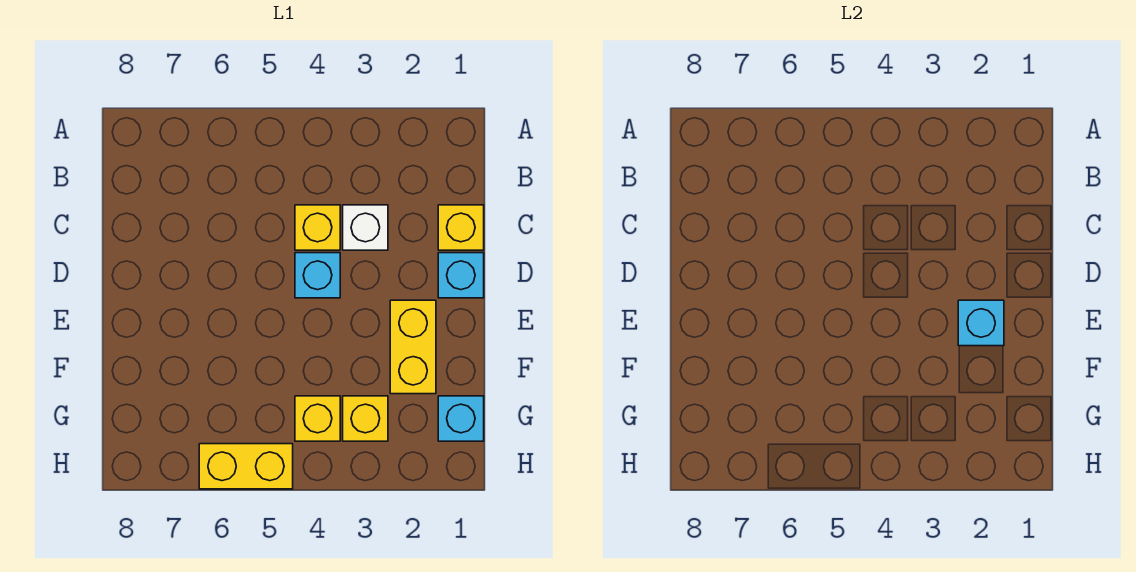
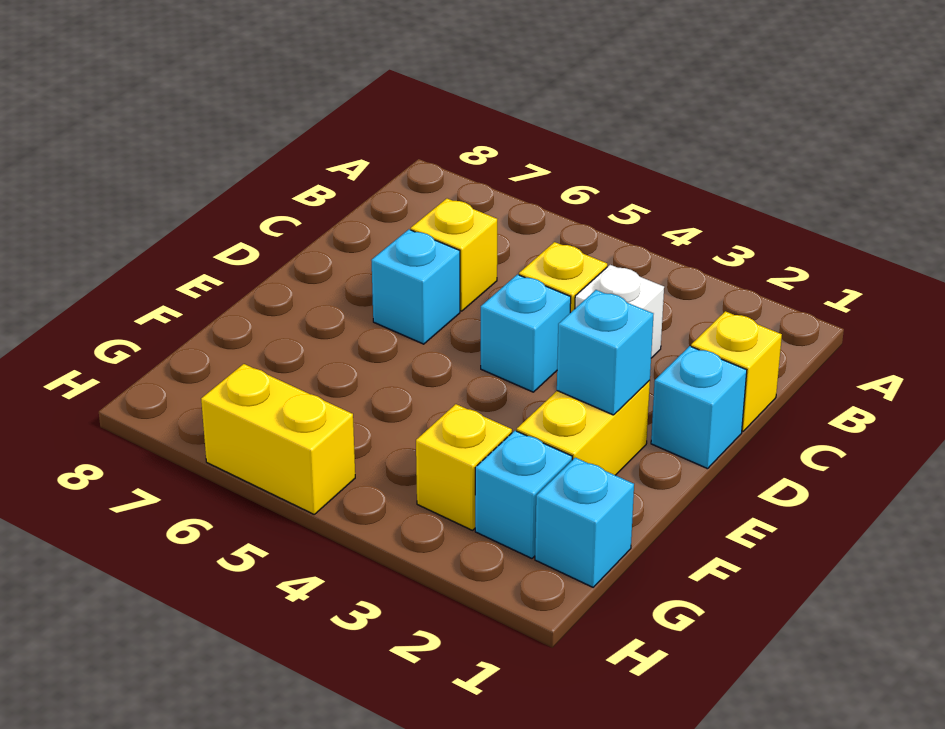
none -> cyan brick D6 level 1
none -> cyan brick G2 level 1
yellow brick G4 level 1 -> yellow brick C6 level 1

